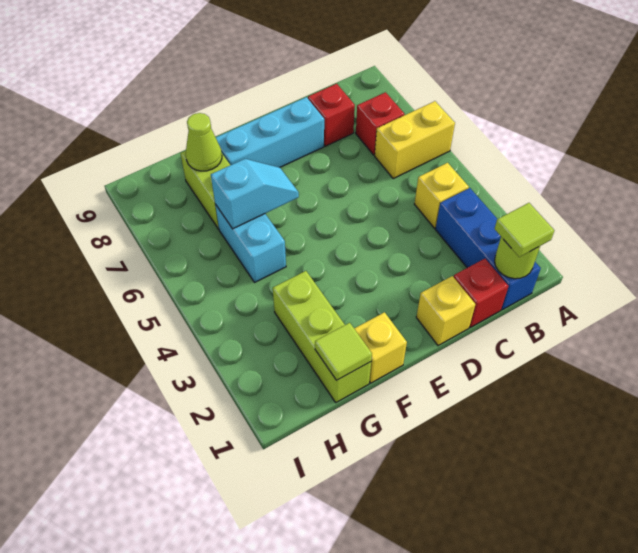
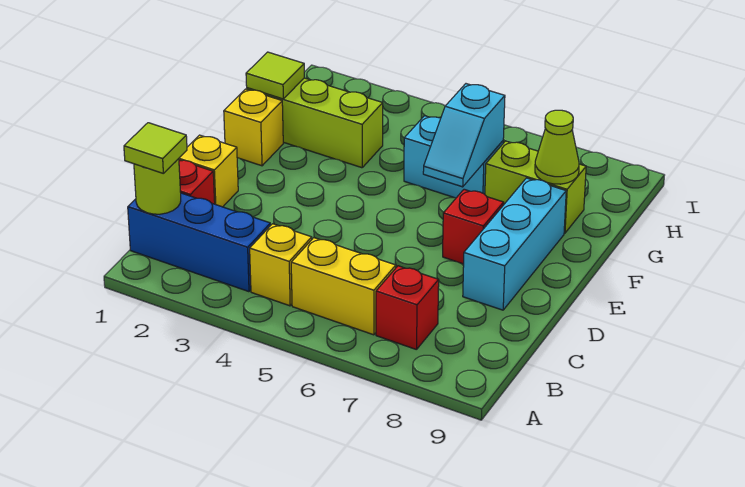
yellow brick A6:B6 level 1 -> yellow brick B5:B6 level 1
red brick C8 level 1 -> red brick E7 level 1

